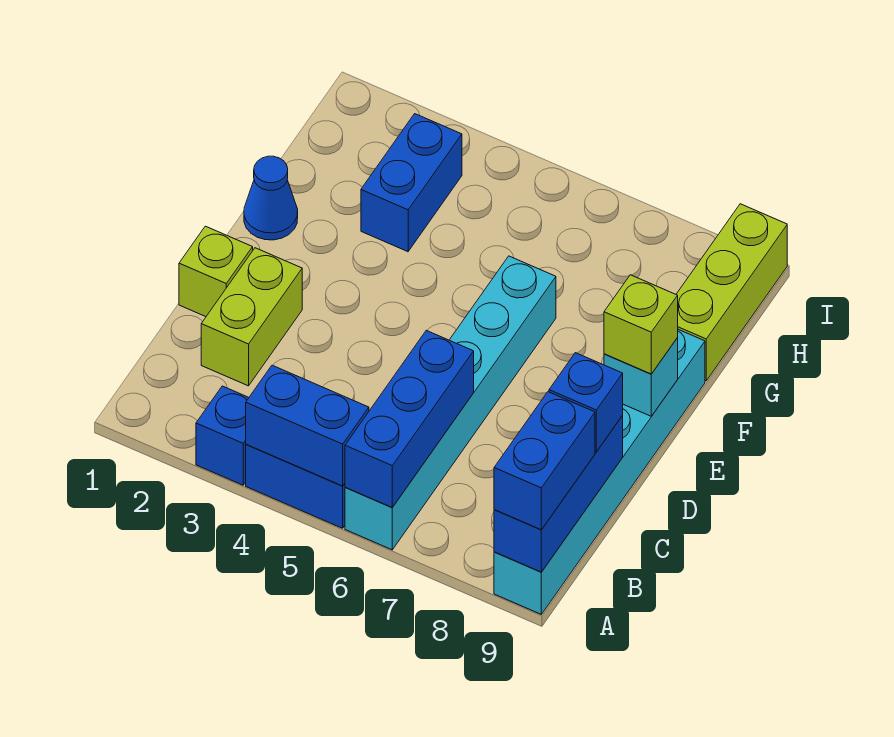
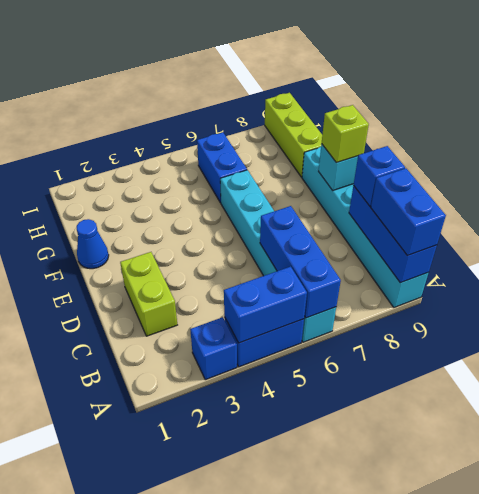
lime brick D1 level 1 -> none
blue brick G3:H3 level 1 -> blue brick G6:H6 level 1

